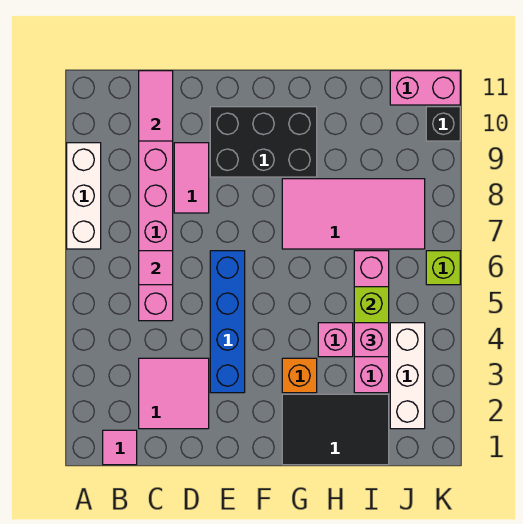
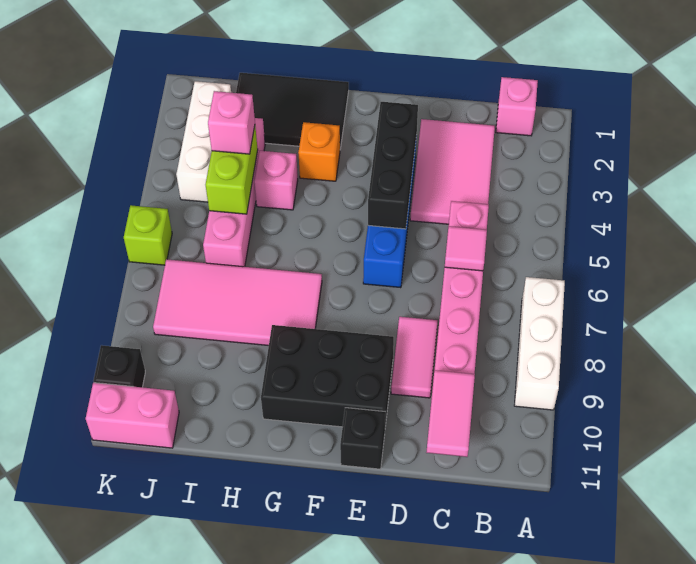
pink tile B1 level 1 -> pink brick B1 level 1
pink tile C2:D3 level 1 -> pink tile C2:D4 level 1
none -> black brick E3:E5 level 2
none -> black brick E11 level 1

